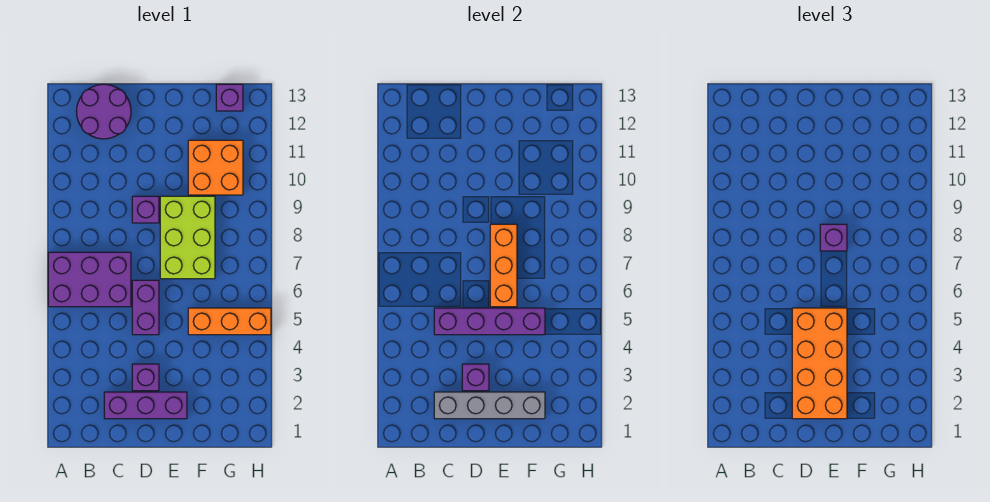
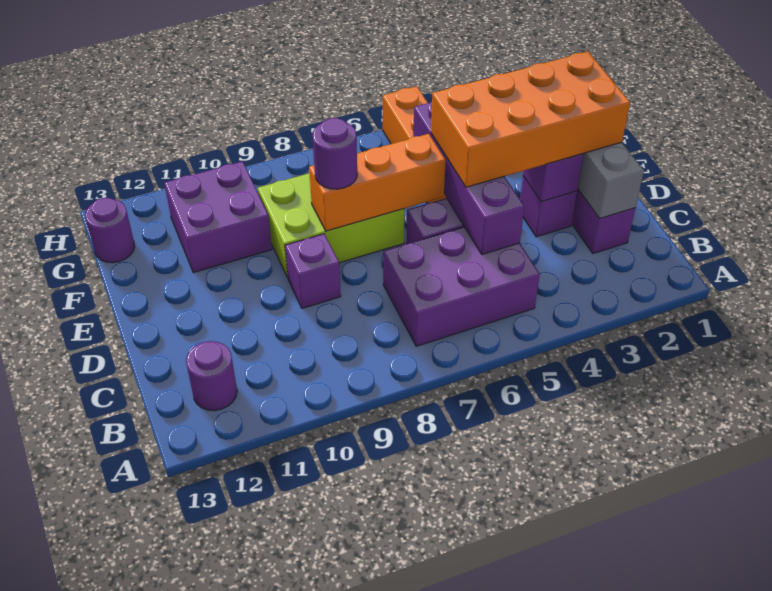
purple brick A6:C7 level 1 -> purple brick B5:C7 level 1
purple round brick B12:C13 level 1 -> purple round brick B12 level 1
purple brick E8 level 3 -> purple round brick E8 level 3
orange brick F10:G11 level 1 -> purple brick F10:G11 level 1
purple brick G13 level 1 -> purple round brick G13 level 1

